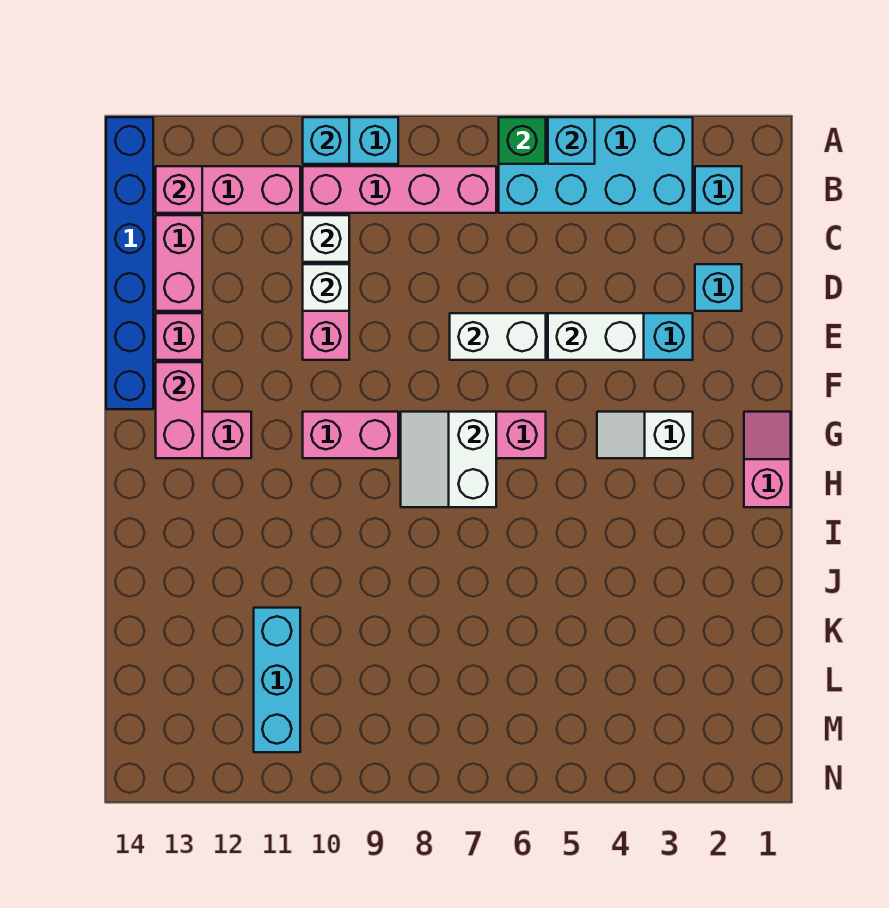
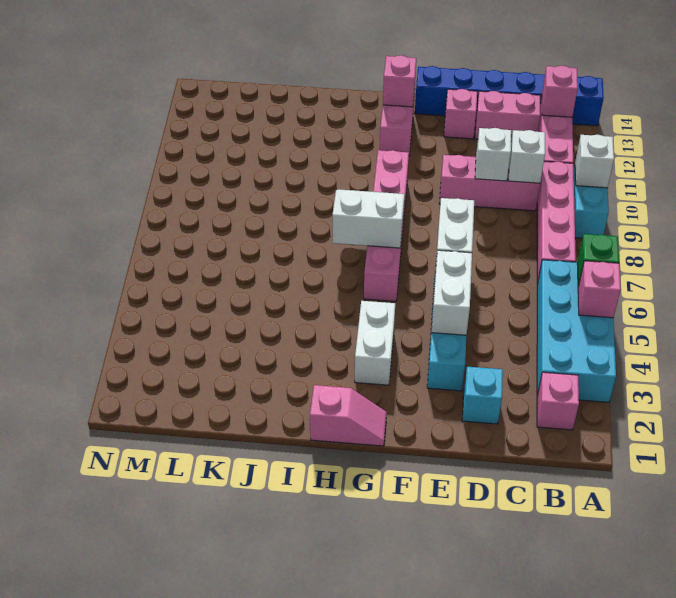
cyan brick A5 level 2 -> pink brick A5 level 2
cyan brick A10 level 2 -> white brick A10 level 2
cyan brick B2 level 1 -> pink brick B2 level 1
pink brick F13:G13 level 2 -> pink brick G13 level 2
white slope G3:G4 level 1 top 3 -> white brick G3:G4 level 1
cyan brick K11:M11 level 1 -> none

